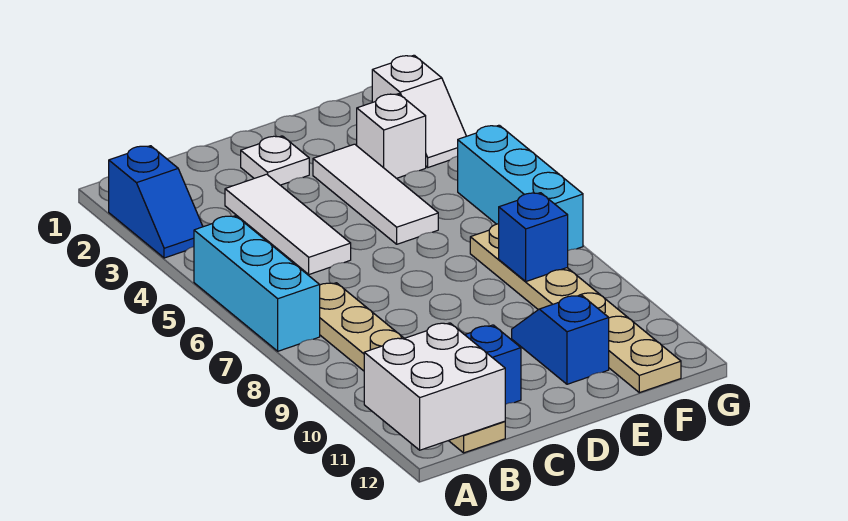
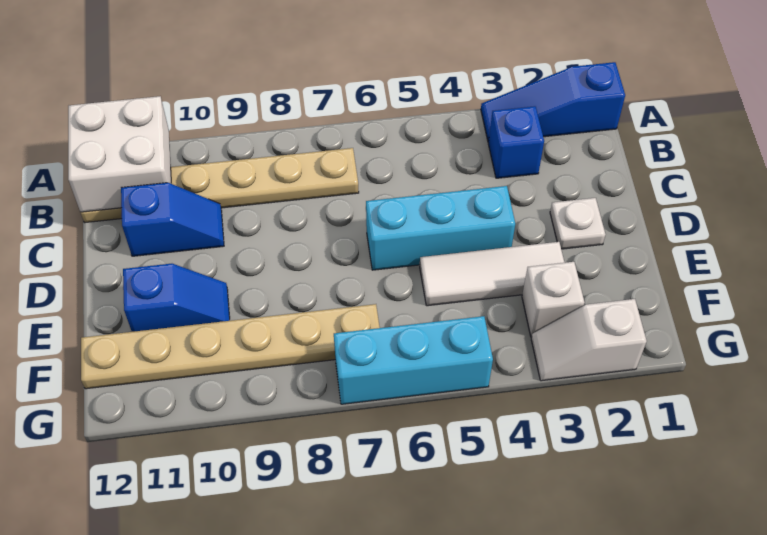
blue slope A2:A3 level 1 top 2 -> blue slope A1:A3 level 1 top 1
cyan brick A5:A7 level 1 -> cyan brick D4:D6 level 1
white tile C3:C5 level 1 -> none
blue brick F8 level 2 -> blue brick B3 level 1

